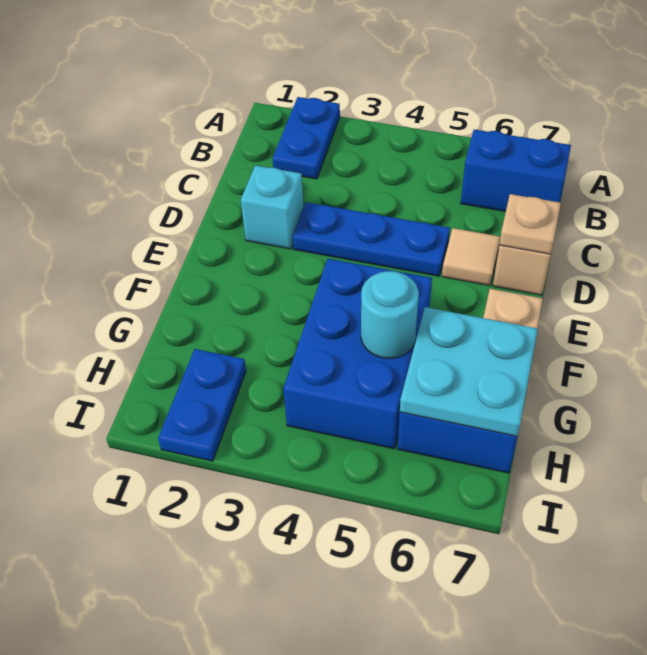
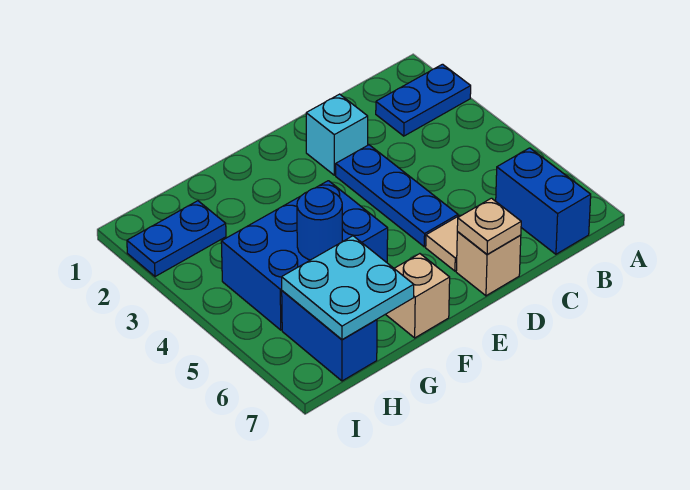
cyan round brick G5 level 2 -> blue round brick G5 level 2

